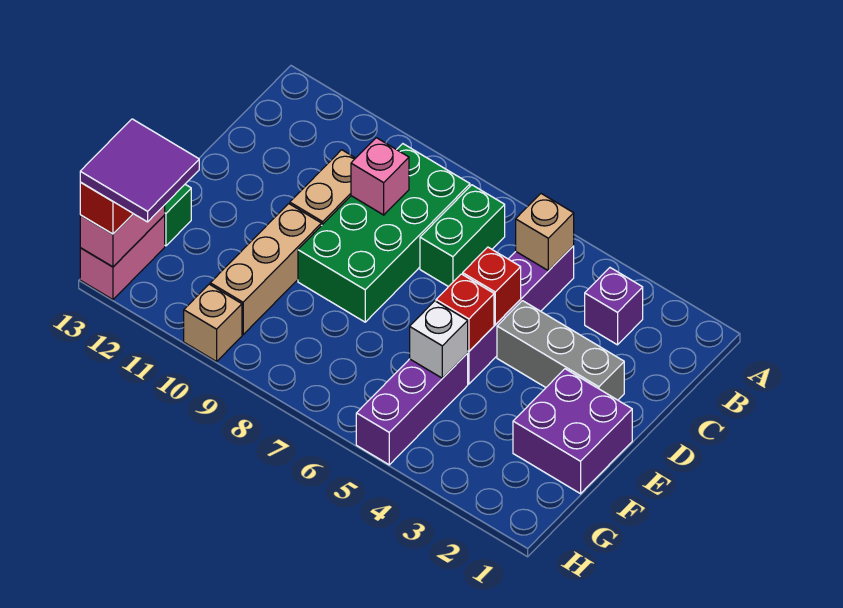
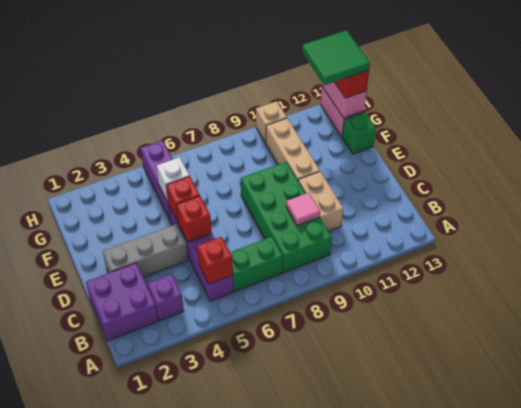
tan brick B5 level 2 -> red brick B5 level 2
green brick B7:C7 level 1 -> green brick B6:B7 level 1
pink brick C9 level 2 -> pink tile C9 level 2
purple brick E1:F2 level 1 -> purple brick B1:C2 level 1
purple tile G12:H13 level 4 -> green tile G12:H13 level 4

